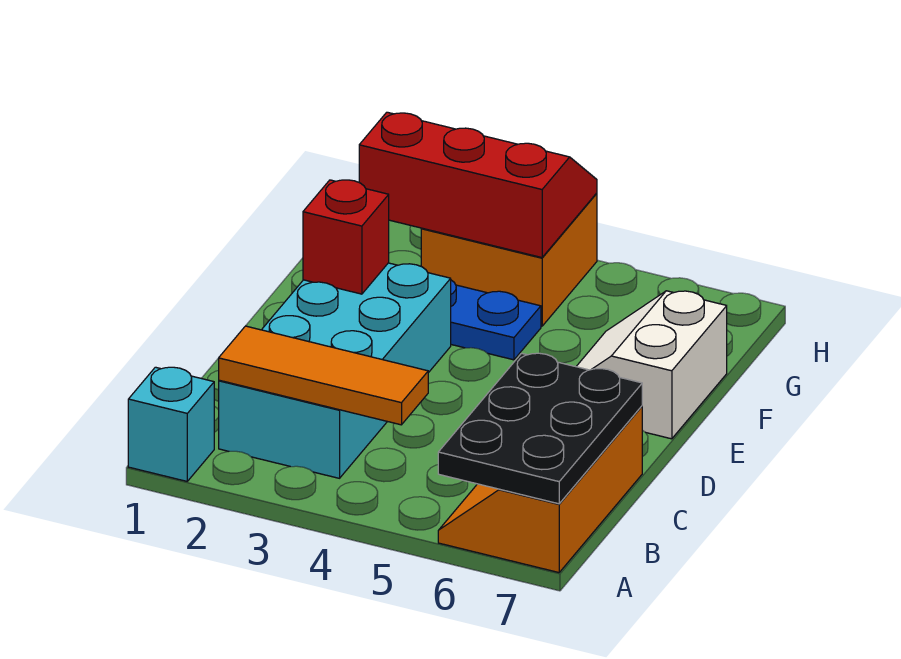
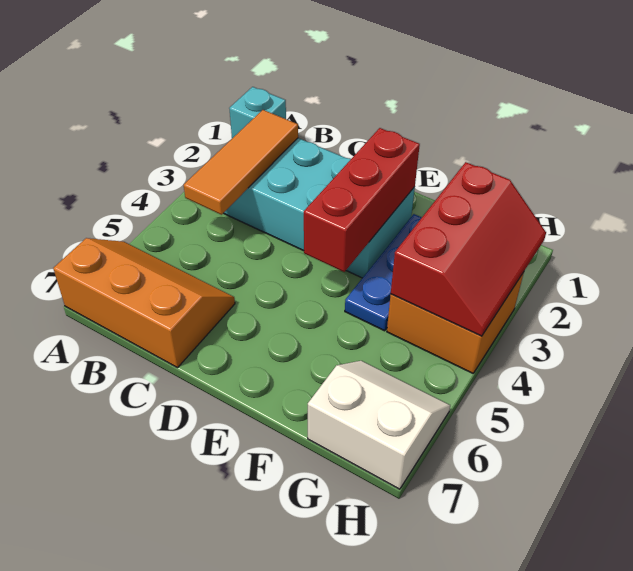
black plate A6:C7 level 2 -> none
red brick E2 level 2 -> red brick E2:E4 level 2
white slope E6:F7 level 1 top 7 -> white slope G6:H7 level 1 top 7

